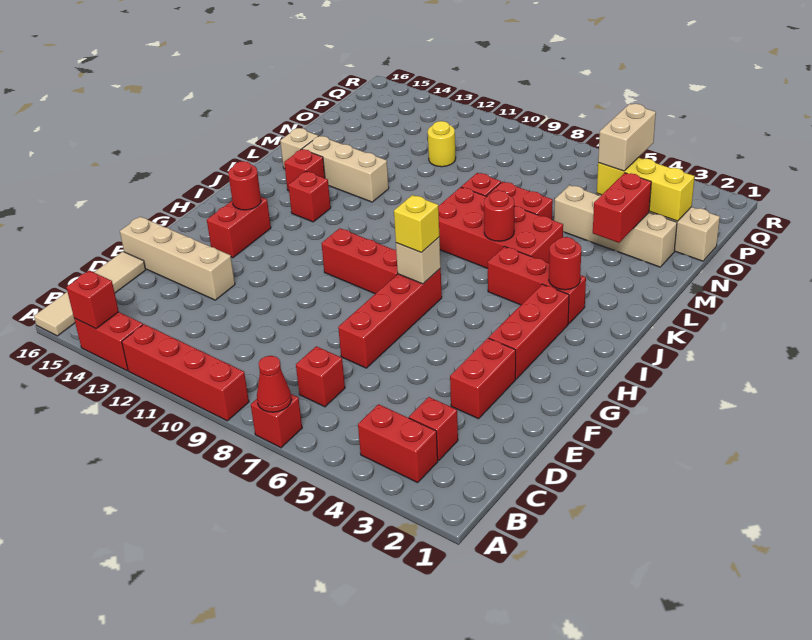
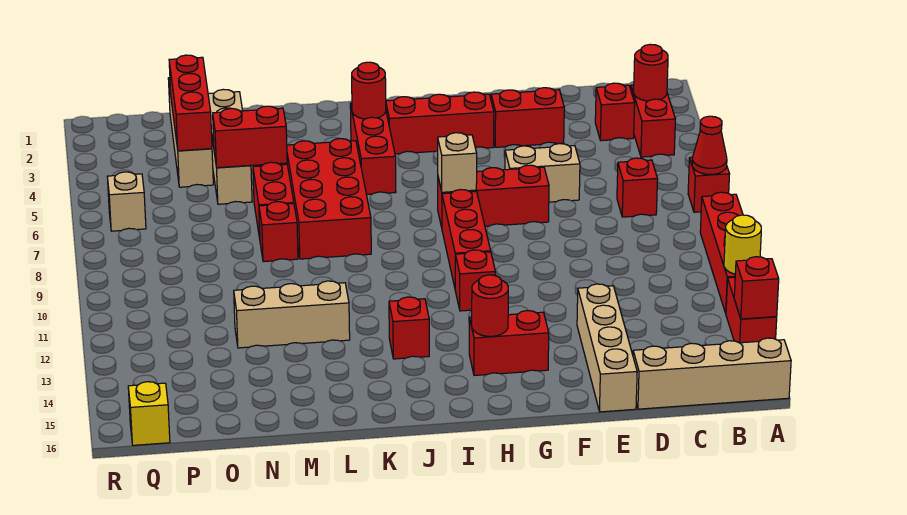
tan tile A16:D16 level 1 -> tan brick A16:D16 level 1
red brick E7:H7 level 1 -> red brick F7:H7 level 1
yellow brick H7 level 3 -> yellow brick Q16 level 1
red round brick K6 level 2 -> red round brick B3 level 2
red brick K14 level 1 -> red brick H11 level 1
tan brick L12:L14 level 1 -> tan brick L12:N12 level 1
tan brick L15 level 1 -> tan brick Q6 level 1
red brick M3:N3 level 2 -> red brick M5:N5 level 2
yellow brick O2:O4 level 2 -> red brick O2:O4 level 2
tan brick O4:P4 level 3 -> tan brick E6:F6 level 1
yellow round brick O11 level 1 -> yellow round brick A12 level 2

